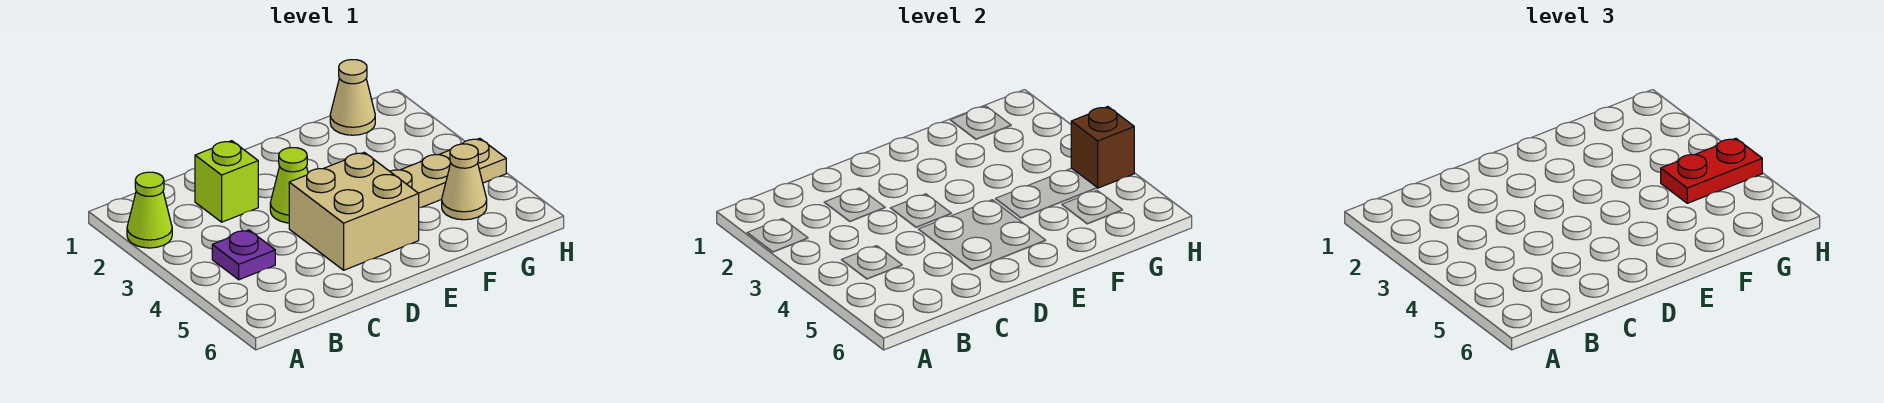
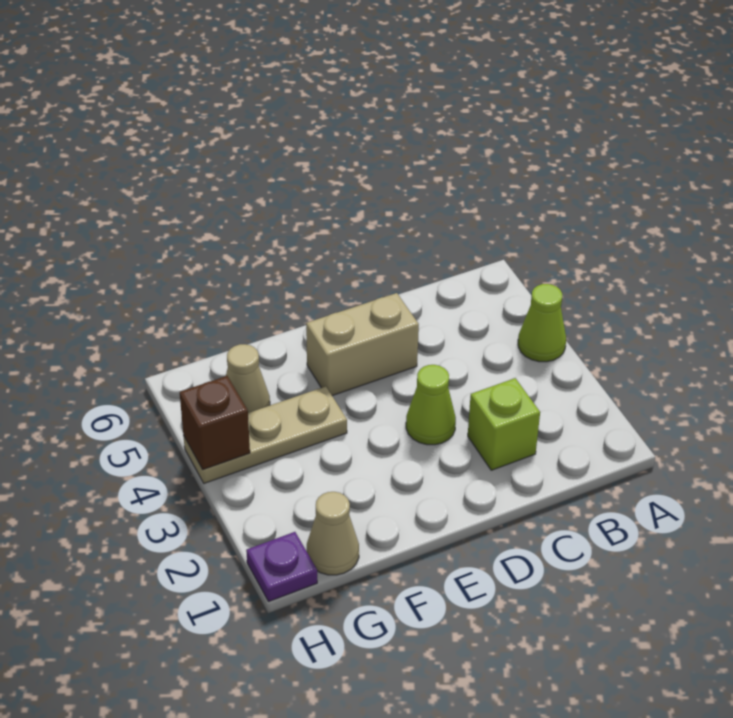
lime cone A2 level 1 -> lime cone A4 level 1
purple plate B4 level 1 -> purple plate H1 level 1
tan brick D4:E5 level 1 -> tan brick D5:E5 level 1
red plate G4:H4 level 3 -> none

